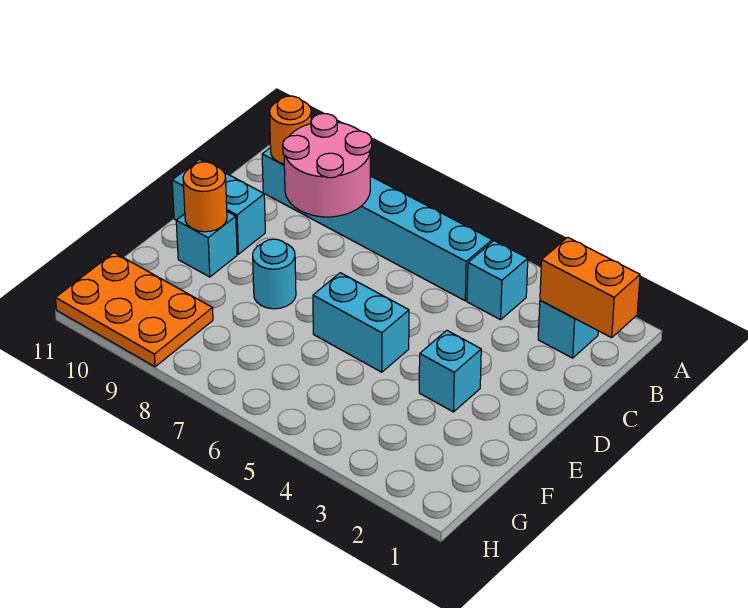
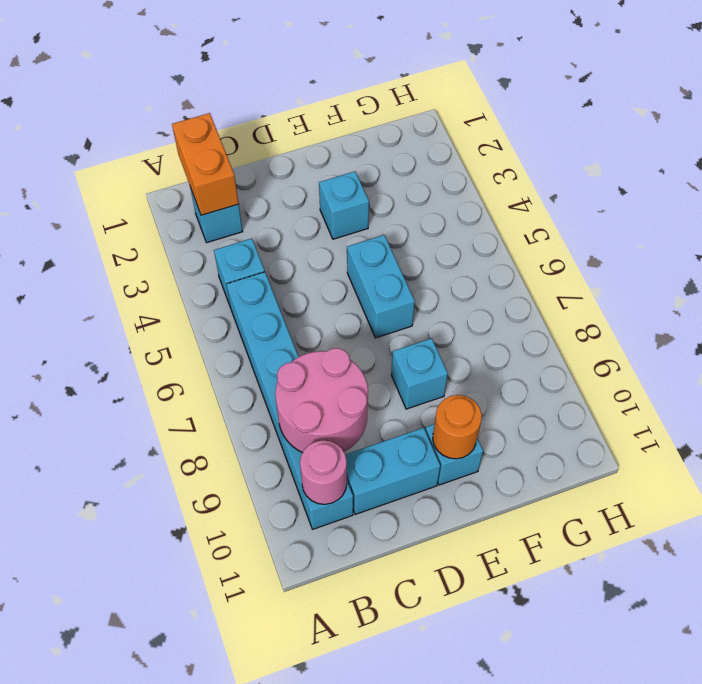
orange round brick B10 level 2 -> pink round brick B10 level 2
cyan brick D10:D11 level 1 -> cyan brick C10:D10 level 1
cyan round brick E8 level 1 -> cyan brick E8 level 1
orange plate G9:H11 level 1 -> none

